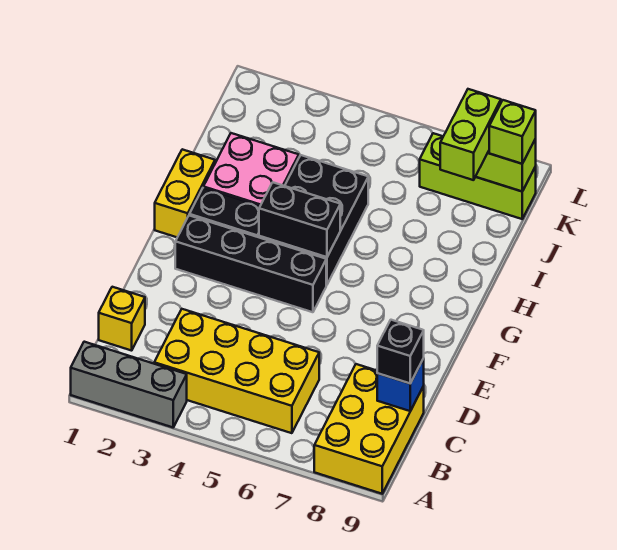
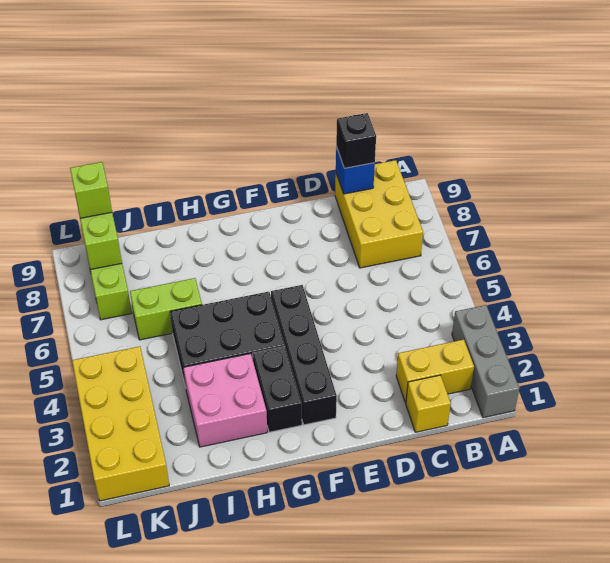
yellow brick A8:C9 level 1 -> yellow brick B7:C9 level 1
yellow brick B3:C6 level 1 -> yellow brick K1:L4 level 1
yellow brick G1:H1 level 1 -> yellow brick B2:C2 level 1
black brick G4:G5 level 2 -> none
lime brick J8:K8 level 3 -> lime brick I6:J6 level 1

